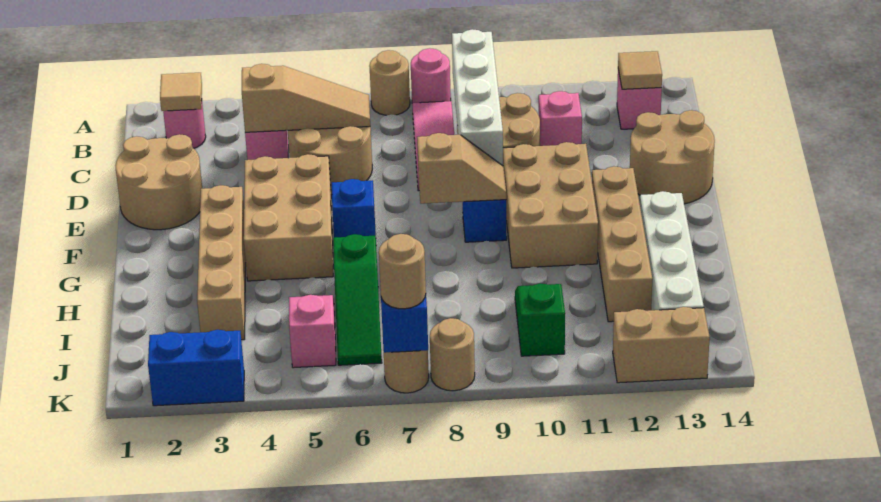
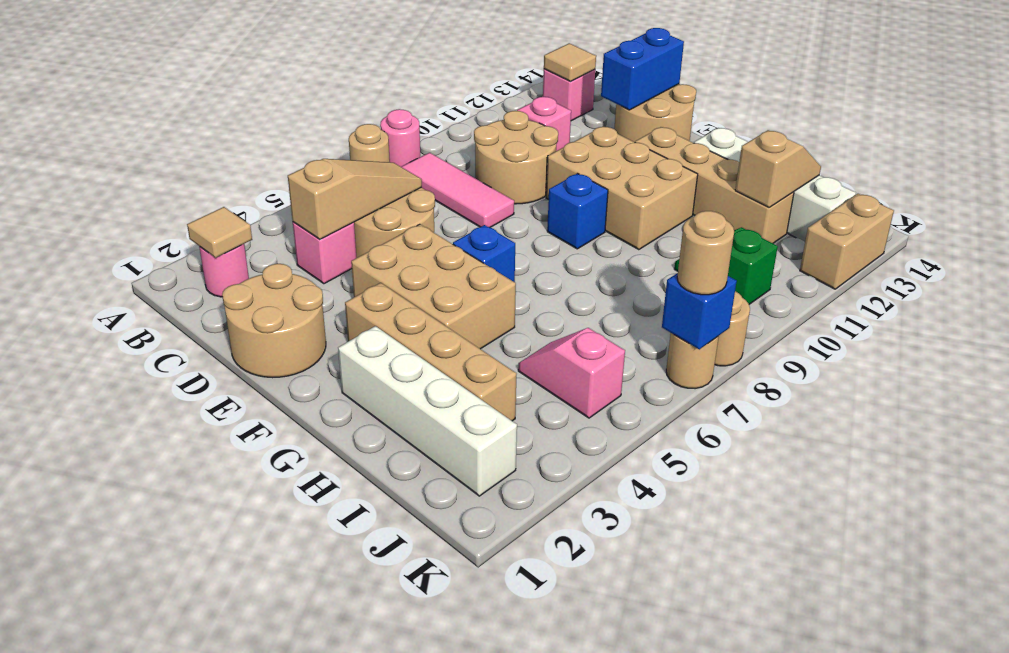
white brick B9:E9 level 2 -> white brick G2:J2 level 1
tan slope F8:F9 level 2 top 8 -> tan slope I12:I13 level 2 top 12
green slope H6:J6 level 1 top H -> none
blue brick K2:K3 level 1 -> blue brick D13:D14 level 2

